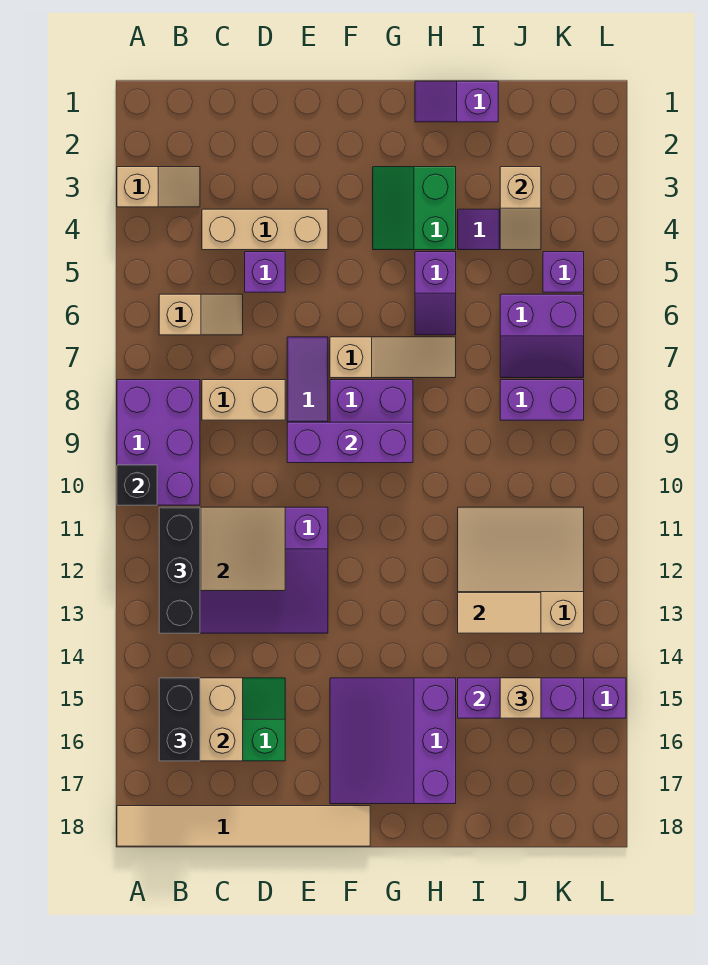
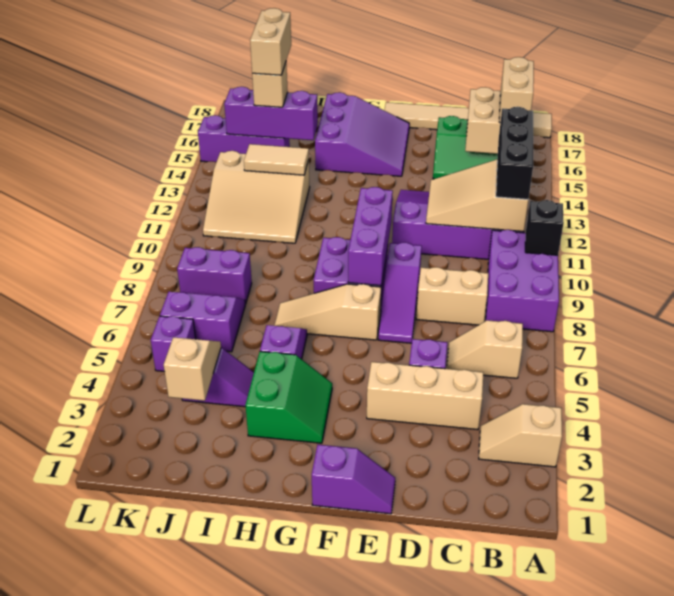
black brick B15:B16 level 3 -> tan brick B15:B16 level 3
purple brick E9:G9 level 2 -> purple brick F8:F10 level 2
purple slope H1:I1 level 1 top I -> purple slope E1:F1 level 1 top F
none -> tan brick J15:J16 level 4

